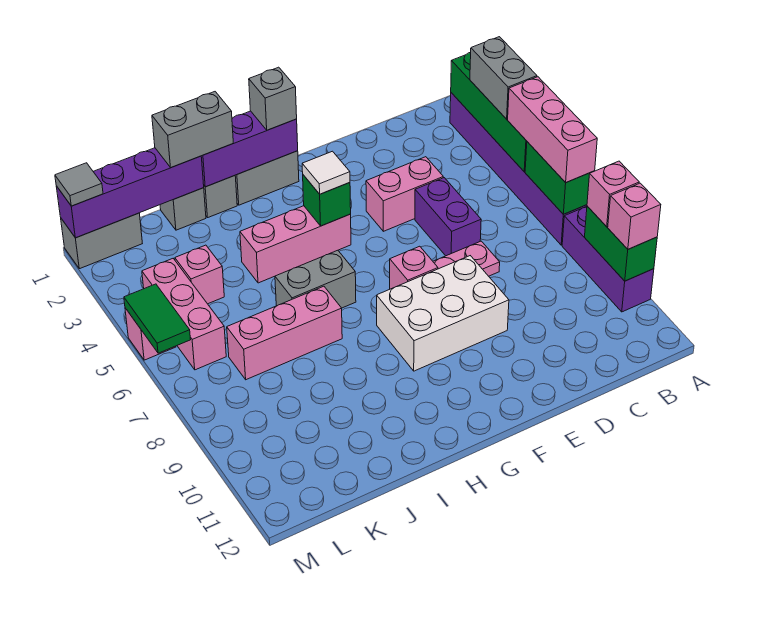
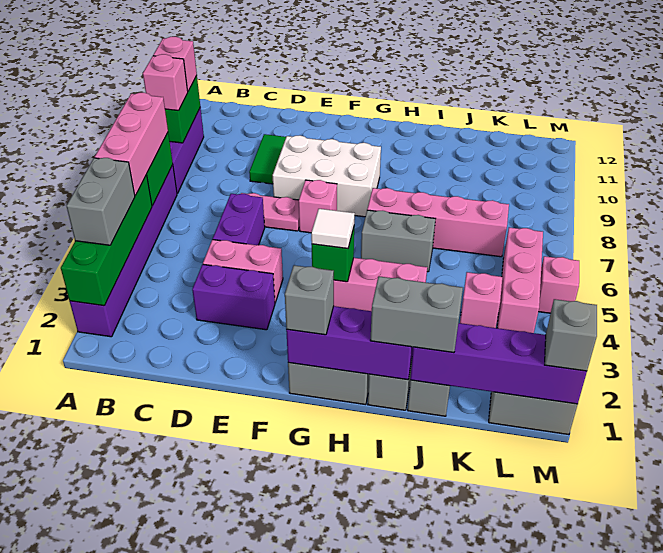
none -> purple brick D3:E3 level 1
pink brick I7:K7 level 1 -> pink brick H7:K7 level 1
grey tile M1 level 3 -> grey brick M1 level 3
green tile M5:M6 level 2 -> green tile D9:D10 level 1

